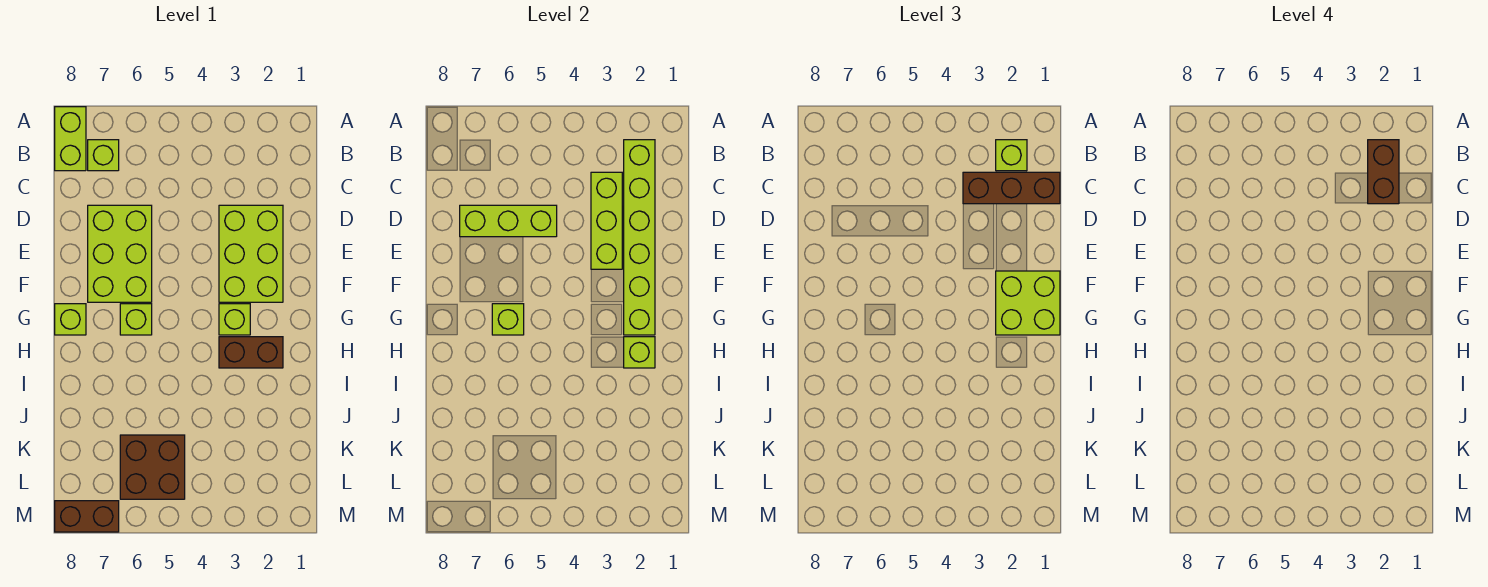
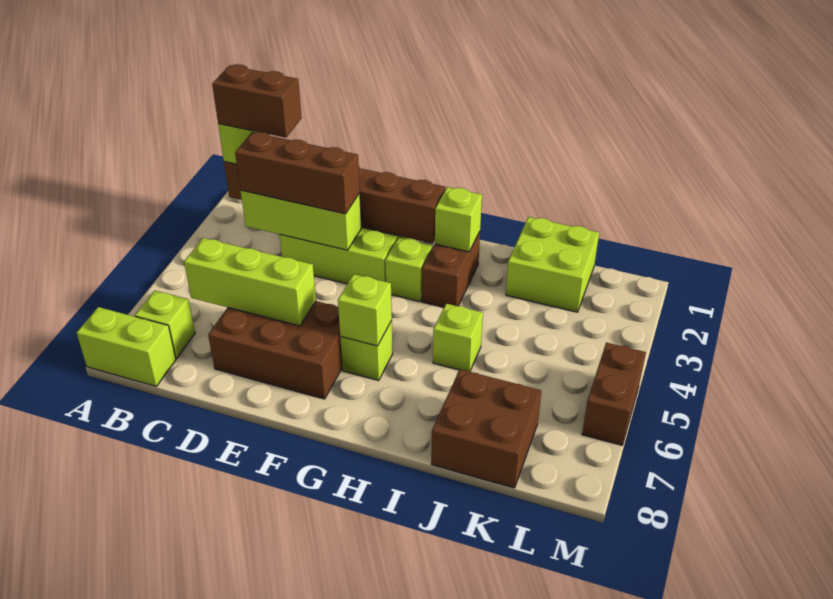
lime brick B2:G2 level 2 -> brown brick B2:G2 level 2
brown brick C1:C3 level 3 -> brown brick C3:E3 level 3
lime brick D5:D7 level 2 -> lime brick C6:E6 level 2
lime brick D6:F7 level 1 -> brown brick D6:F7 level 1
lime brick F1:G2 level 3 -> lime brick J1:K2 level 1
lime brick G8 level 1 -> lime brick I5 level 1
brown brick K5:L6 level 1 -> brown brick J7:K8 level 1
brown brick M7:M8 level 1 -> brown brick M5:M6 level 1

